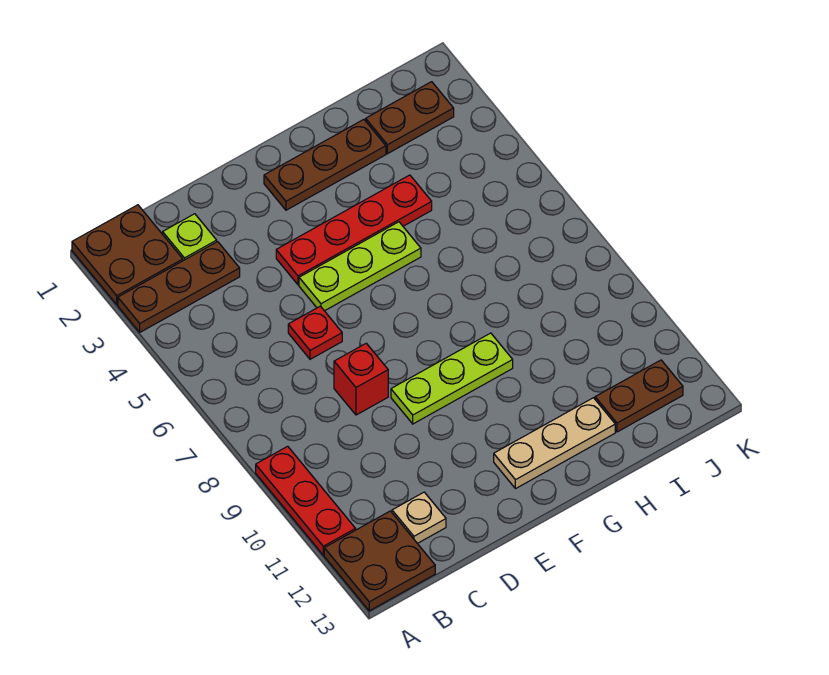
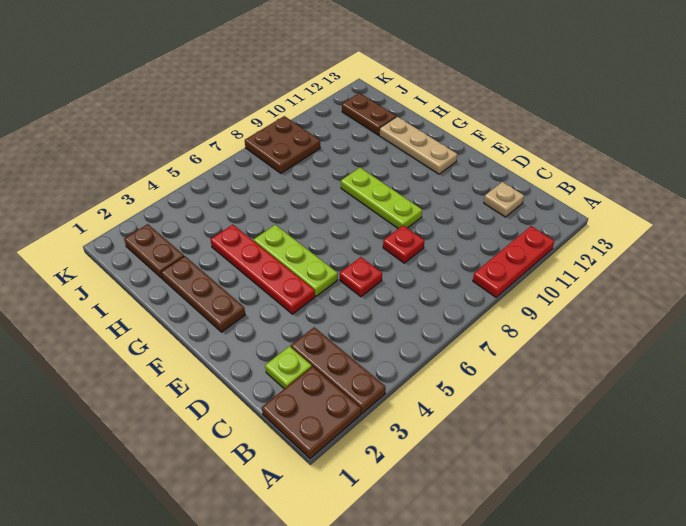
brown plate A12:B13 level 1 -> brown plate J8:K9 level 1
red brick D8 level 1 -> red plate D8 level 1

